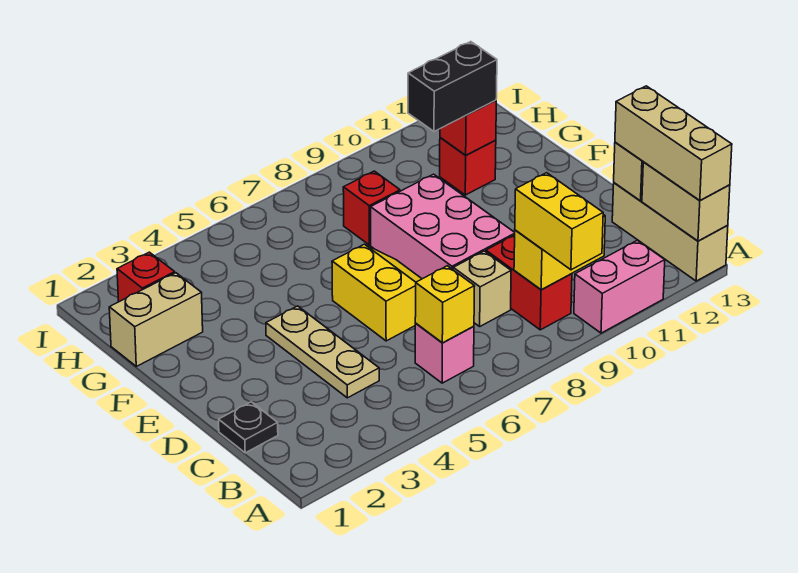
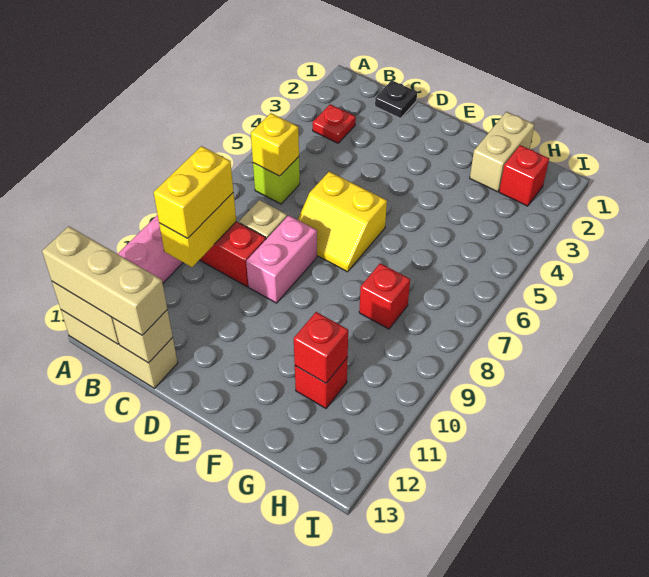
yellow brick A9:B9 level 3 -> yellow brick B9:B10 level 3
none -> red plate B3 level 1
pink brick B6 level 1 -> lime brick B6 level 1
tan plate C4:E4 level 1 -> none
pink brick D8:F9 level 1 -> pink brick D8:D9 level 1
black brick G10:G11 level 3 -> none

